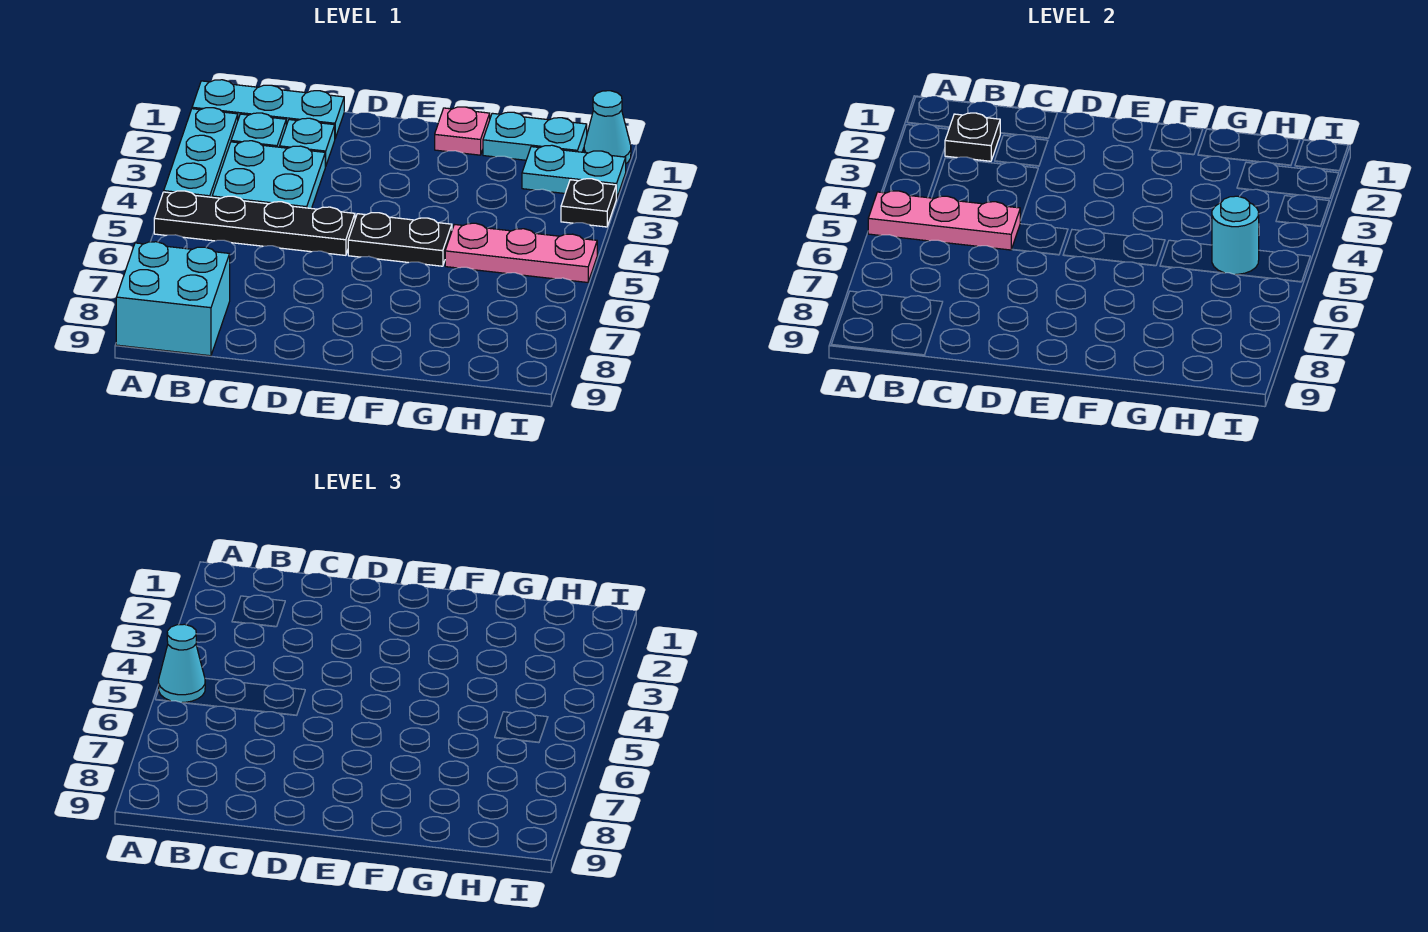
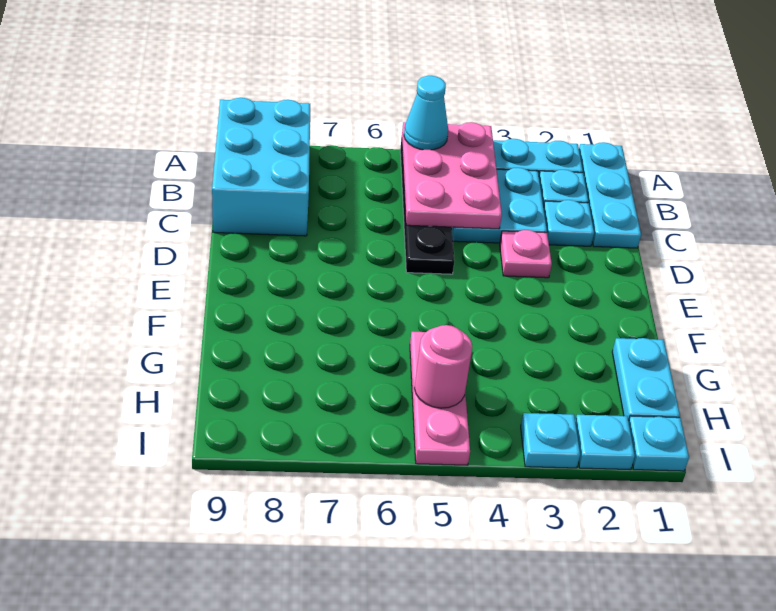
pink plate A5:C5 level 2 -> pink plate A4:C5 level 2
cyan brick A8:B9 level 1 -> cyan brick A8:C9 level 1
black plate B2 level 2 -> none
black plate E5:F5 level 1 -> none
pink plate F1 level 1 -> pink plate D3 level 1
cyan plate H2:I2 level 1 -> cyan plate I2 level 1
cyan round brick H5 level 2 -> pink round brick H5 level 2
cyan cone I1 level 1 -> cyan plate I1 level 1
black plate I3 level 1 -> cyan plate I3 level 1

